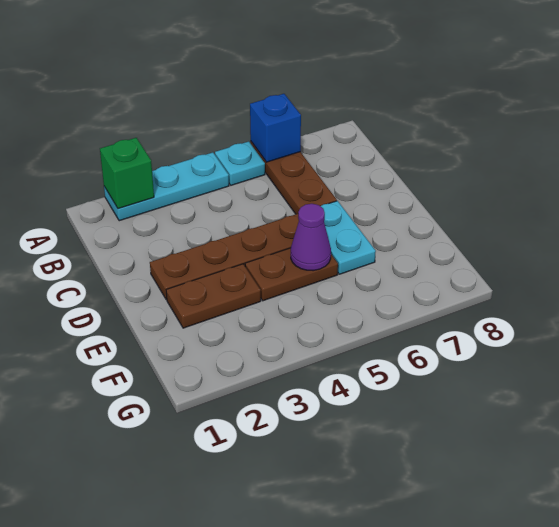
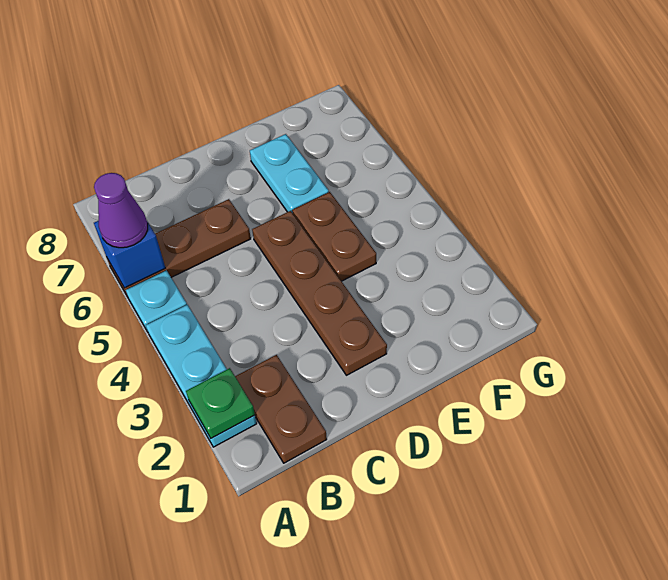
green brick A2 level 2 -> green plate A2 level 2
cyan plate D6:E6 level 1 -> cyan plate E6:E7 level 1
brown plate E2:E3 level 1 -> brown plate B1:B2 level 1
purple cone E5 level 2 -> purple cone A6 level 3

